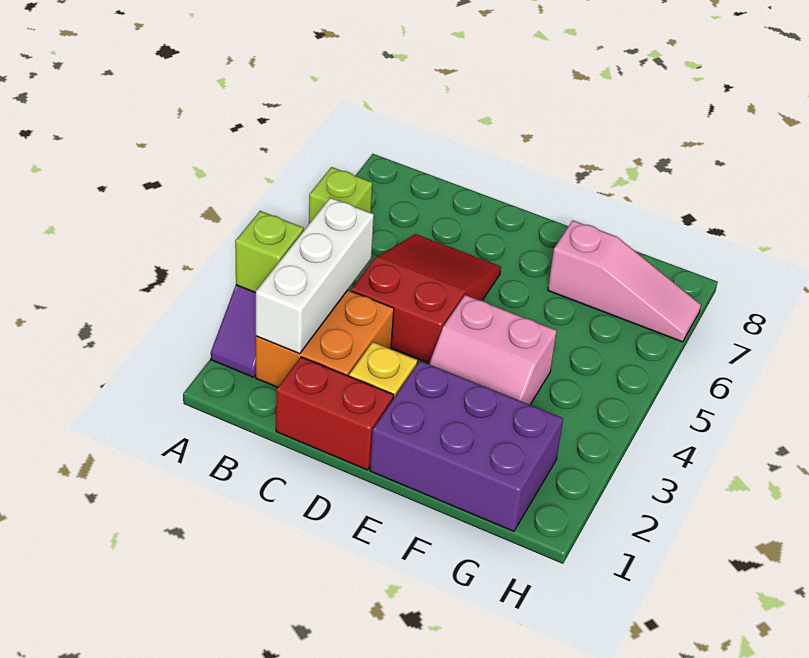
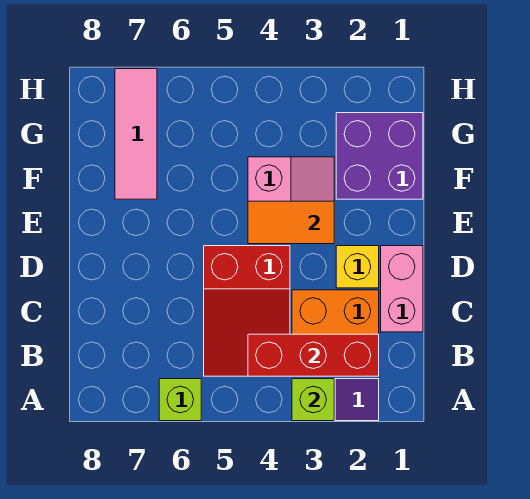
white brick B2:B4 level 2 -> red brick B2:B4 level 2
red brick C1:D1 level 1 -> pink brick C1:D1 level 1
red slope C4:D6 level 1 top 4 -> red slope B4:D5 level 1 top D
purple brick E1:G2 level 1 -> purple brick F1:G2 level 1
none -> orange tile E3:E4 level 2
pink slope F7:H7 level 1 top F -> pink tile F7:H7 level 1

